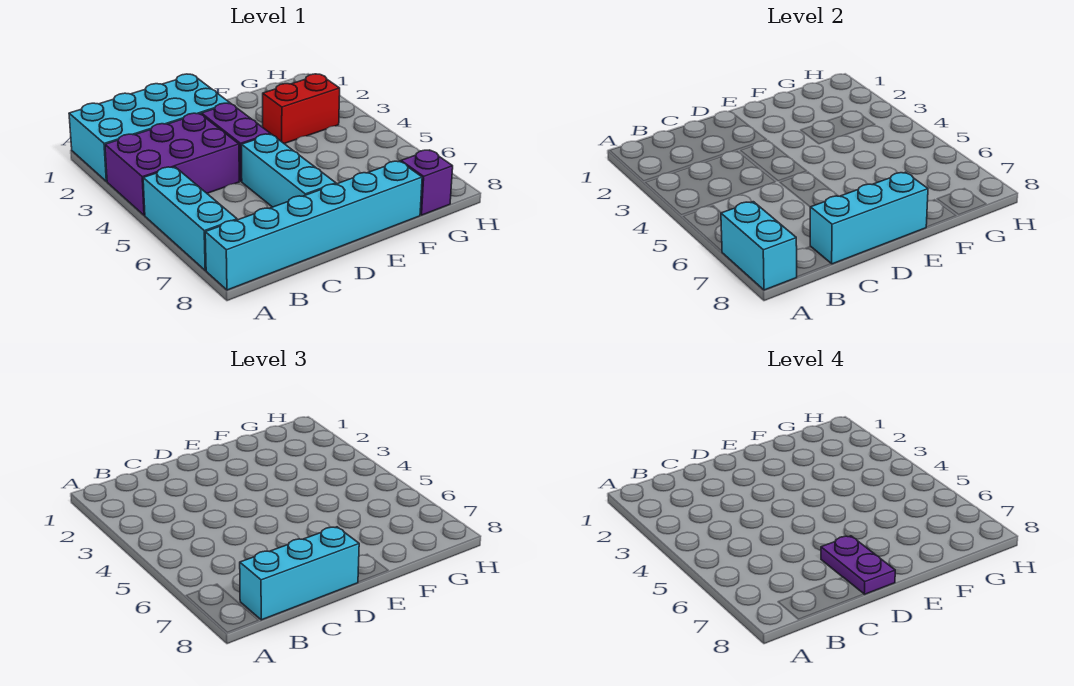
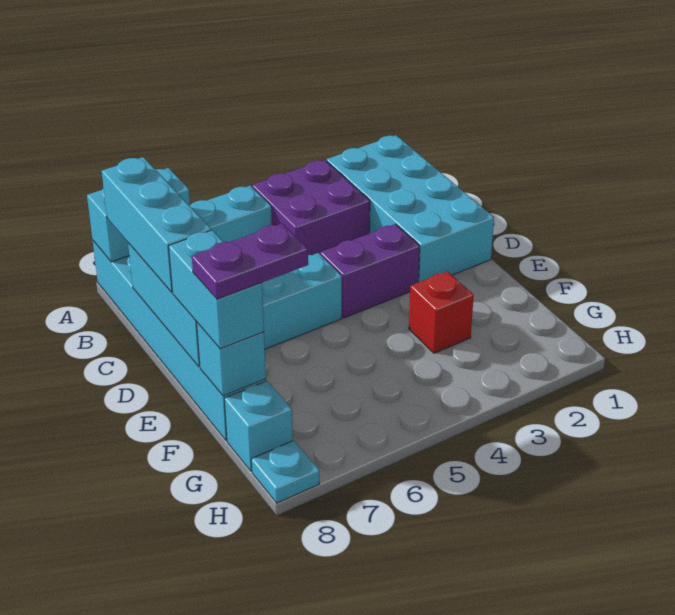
purple brick A3:C4 level 1 -> purple brick A3:B4 level 1
purple plate D7:D8 level 4 -> purple plate F7:F8 level 4
none -> cyan brick E8:F8 level 3
red brick F3:G3 level 1 -> red brick F3 level 1
none -> cyan brick F8 level 2
purple brick G8 level 1 -> cyan brick G8 level 1
none -> cyan plate H8 level 1

